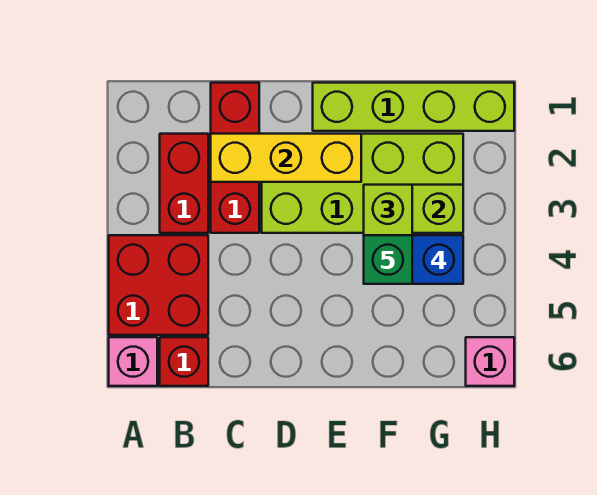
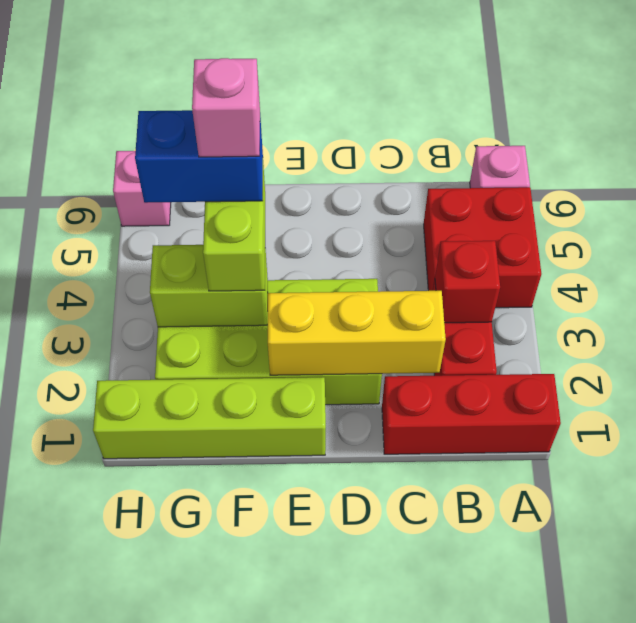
red brick B6 level 1 -> red brick B3 level 2
red brick C1:C3 level 1 -> red brick A1:C1 level 1
green brick F4 level 5 -> pink brick F4 level 5

